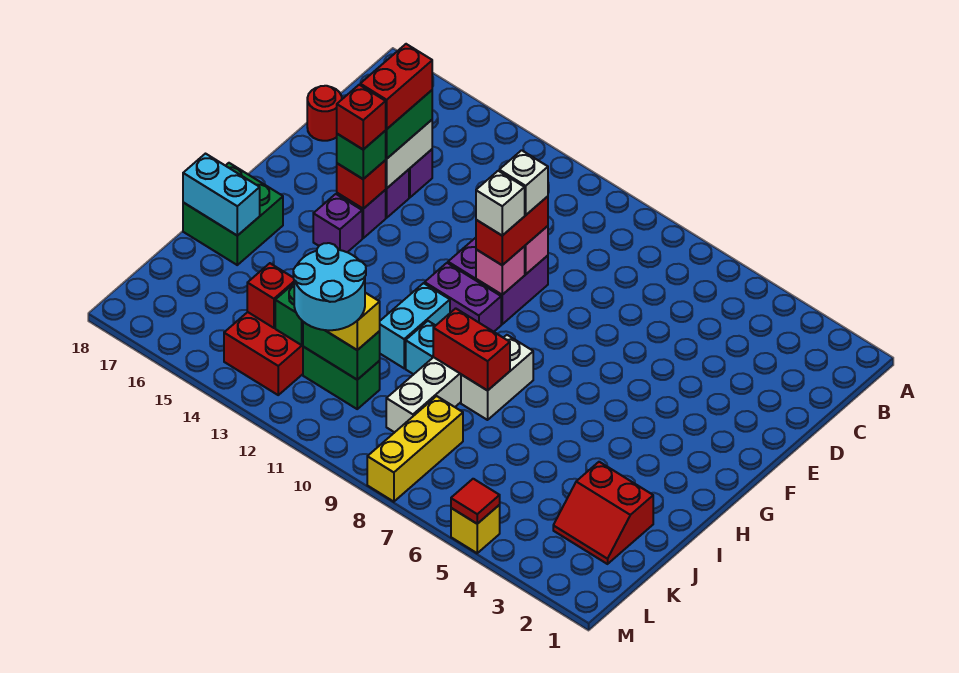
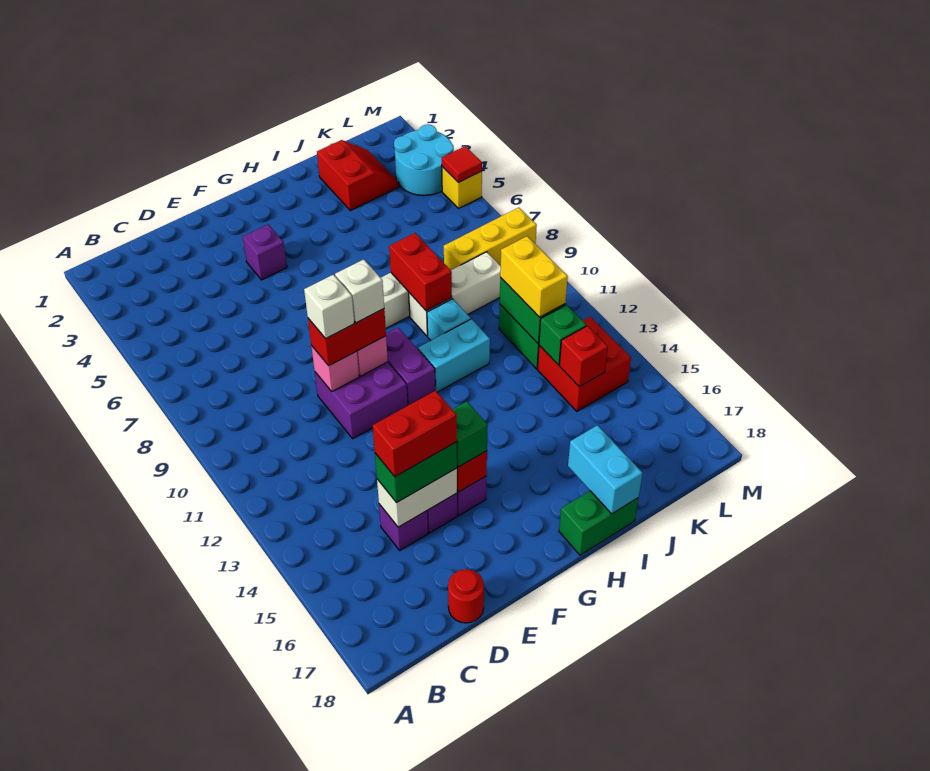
red brick F15 level 4 -> none
purple brick G15 level 1 -> purple brick F4 level 1
green brick H17:I18 level 1 -> green brick H18:I18 level 1
cyan round brick K11:L12 level 4 -> cyan round brick L3:M4 level 1

